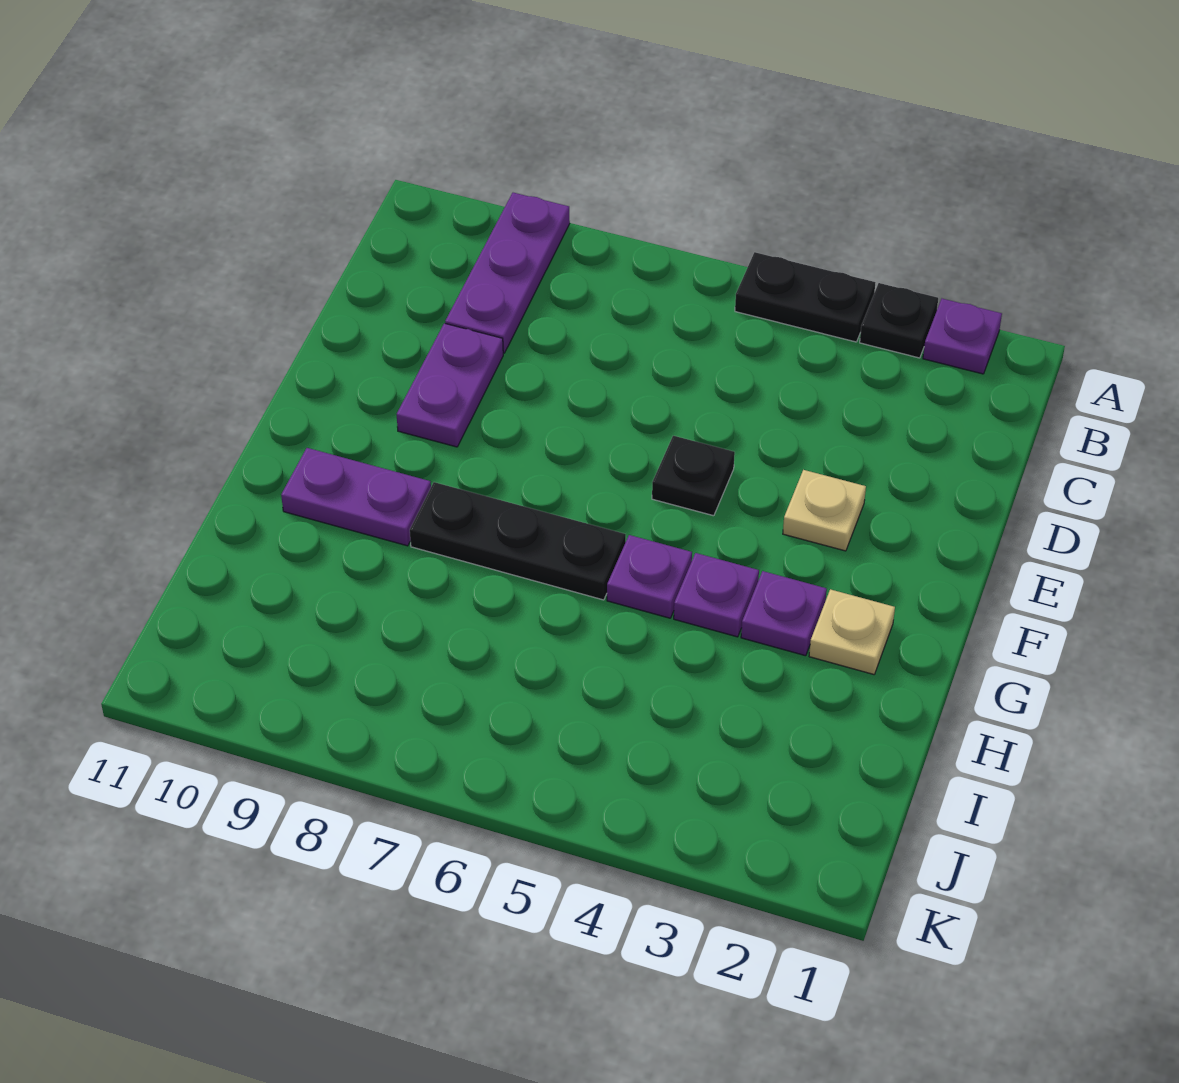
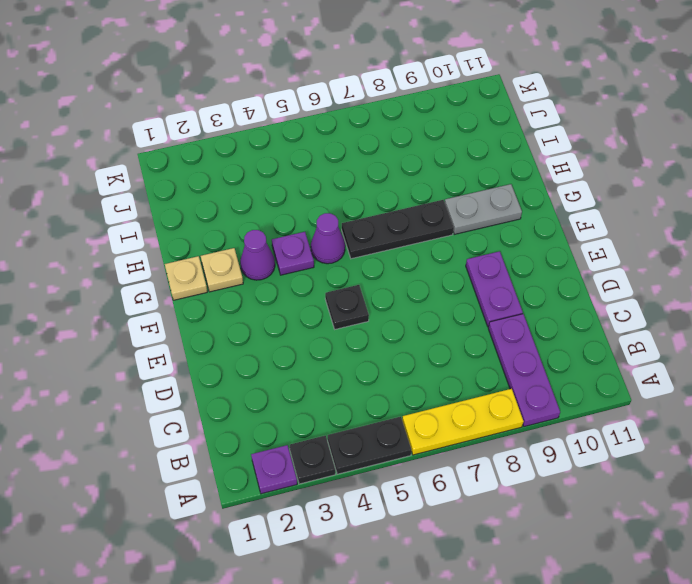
none -> yellow plate A6:A8 level 1
tan plate E3 level 1 -> tan plate G1 level 1
purple plate G3 level 1 -> purple cone G3 level 1
purple plate G5 level 1 -> purple cone G5 level 1
purple plate G9:G10 level 1 -> grey plate G9:G10 level 1

